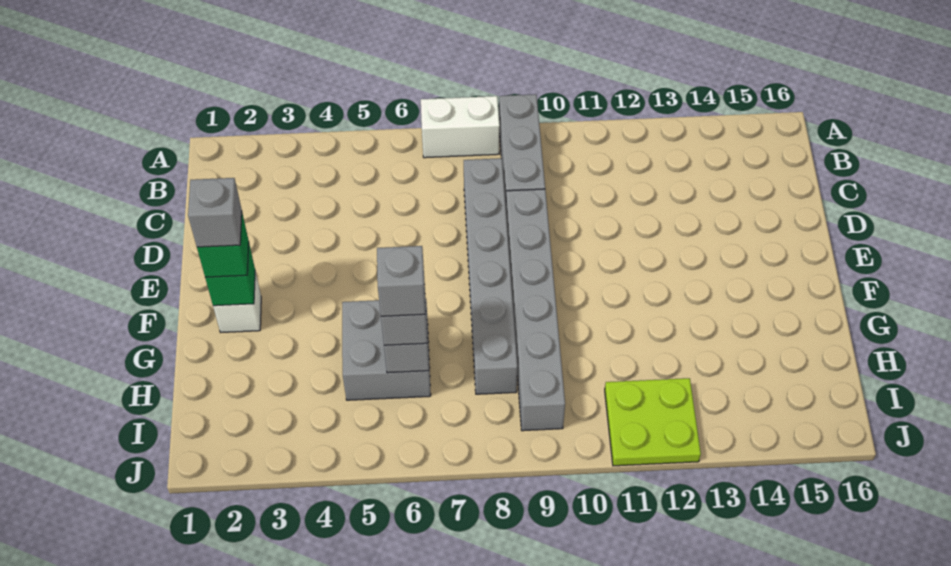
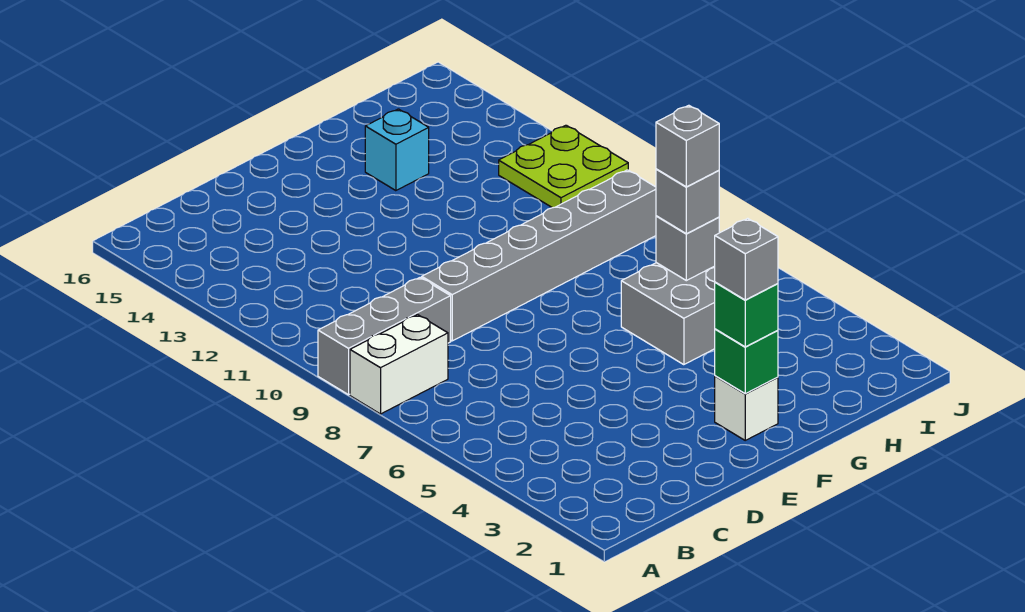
white brick A7:A8 level 1 -> white brick A8:B8 level 1
grey brick C8:H8 level 1 -> none
none -> cyan brick G14 level 1

